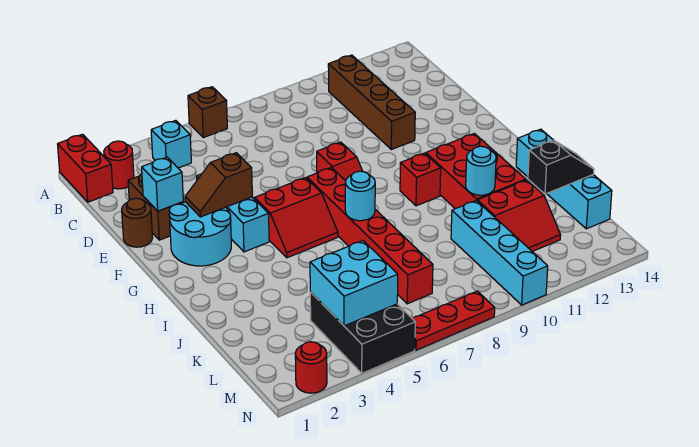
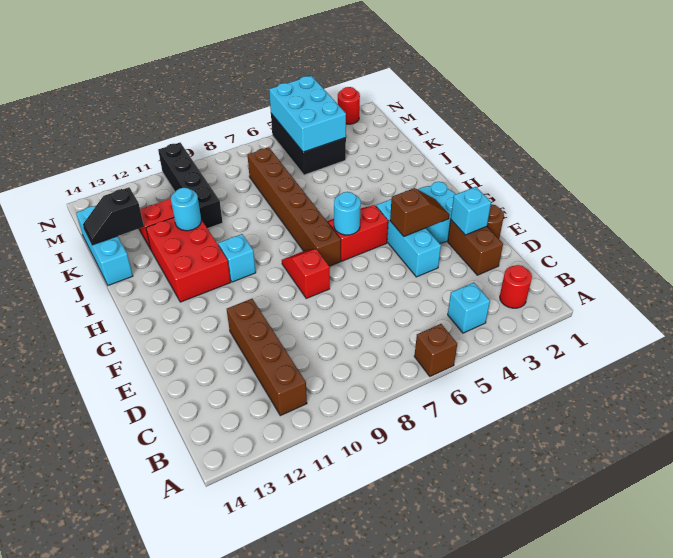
red brick A1:B1 level 1 -> none
red brick G7:L7 level 1 -> brown brick G7:L7 level 1
red brick H10 level 1 -> cyan brick H10 level 1
cyan round brick I7 level 2 -> cyan round brick G6 level 2
cyan brick I14:L14 level 1 -> cyan brick J14:L14 level 1
cyan brick K10:N10 level 1 -> black brick K10:N10 level 1
cyan brick L4:M5 level 2 -> cyan brick L4:N5 level 2
red plate N6:N8 level 1 -> none

